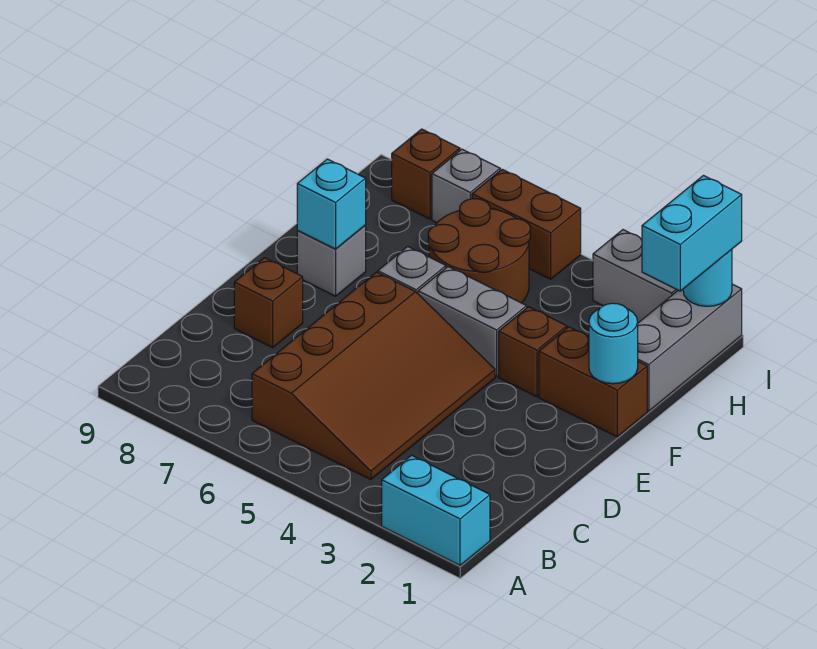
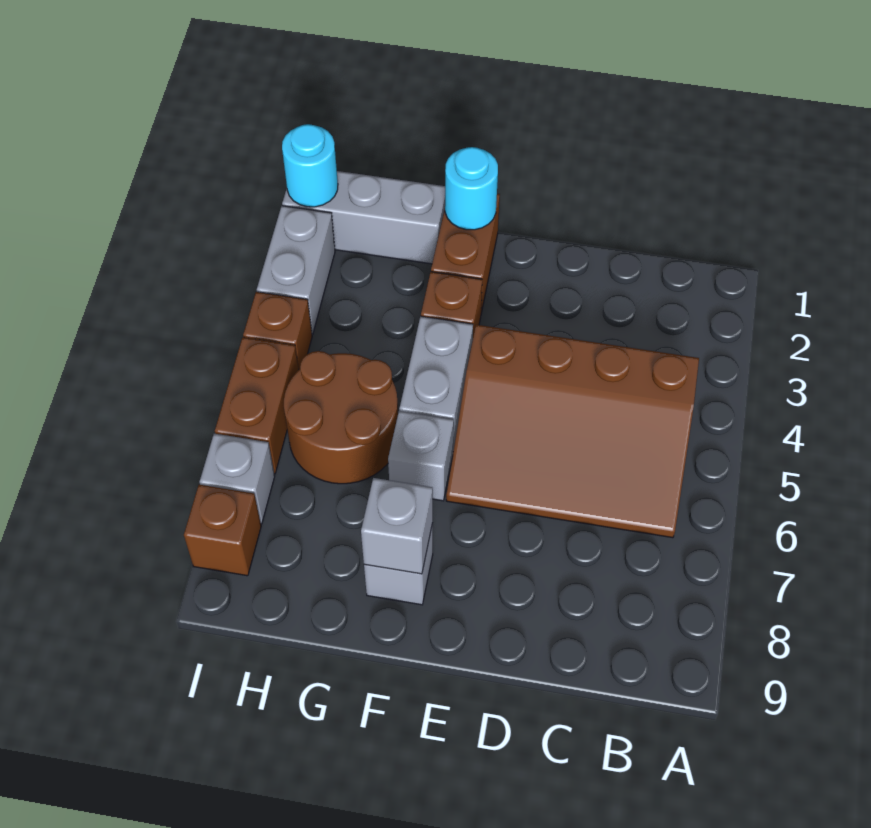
cyan brick A1:A2 level 1 -> none
brown slope B4:E6 level 1 top 6 -> brown slope B4:E6 level 1 top 4
brown brick D8 level 1 -> brown brick I4 level 1
cyan brick F8 level 2 -> grey brick F8 level 2
cyan brick H1:I1 level 3 -> none

